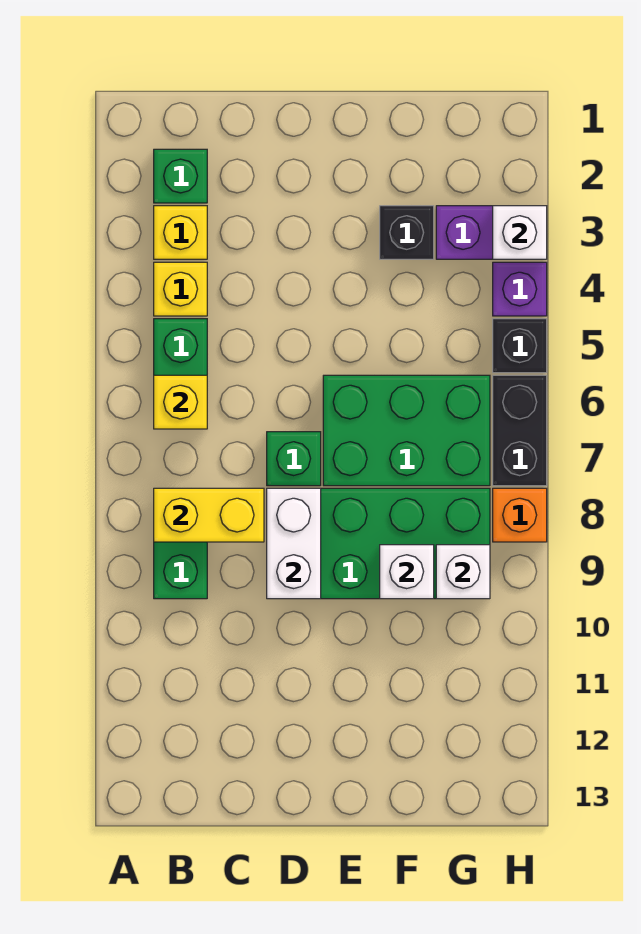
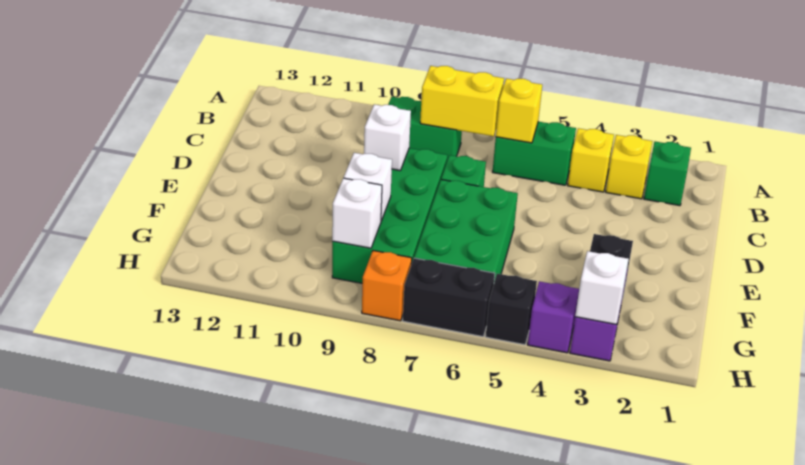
yellow brick B8:C8 level 2 -> yellow brick B7:B8 level 2
white brick D8:D9 level 2 -> white brick D9 level 2

